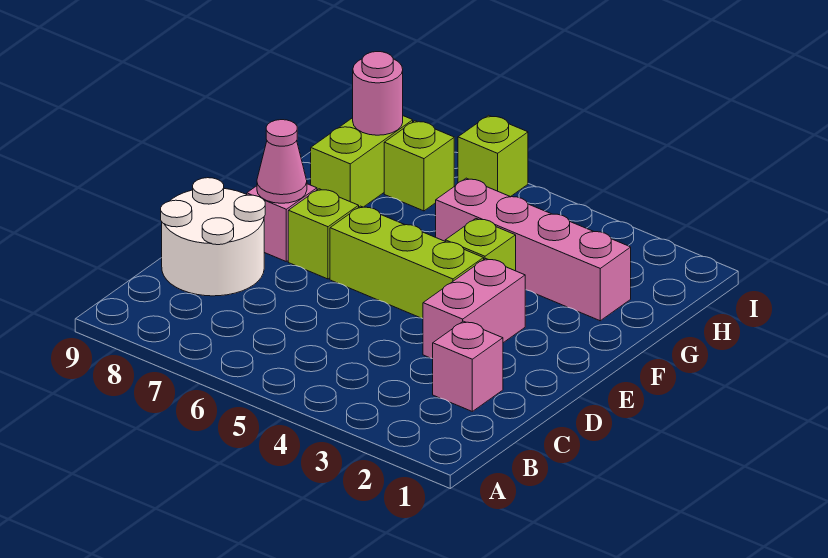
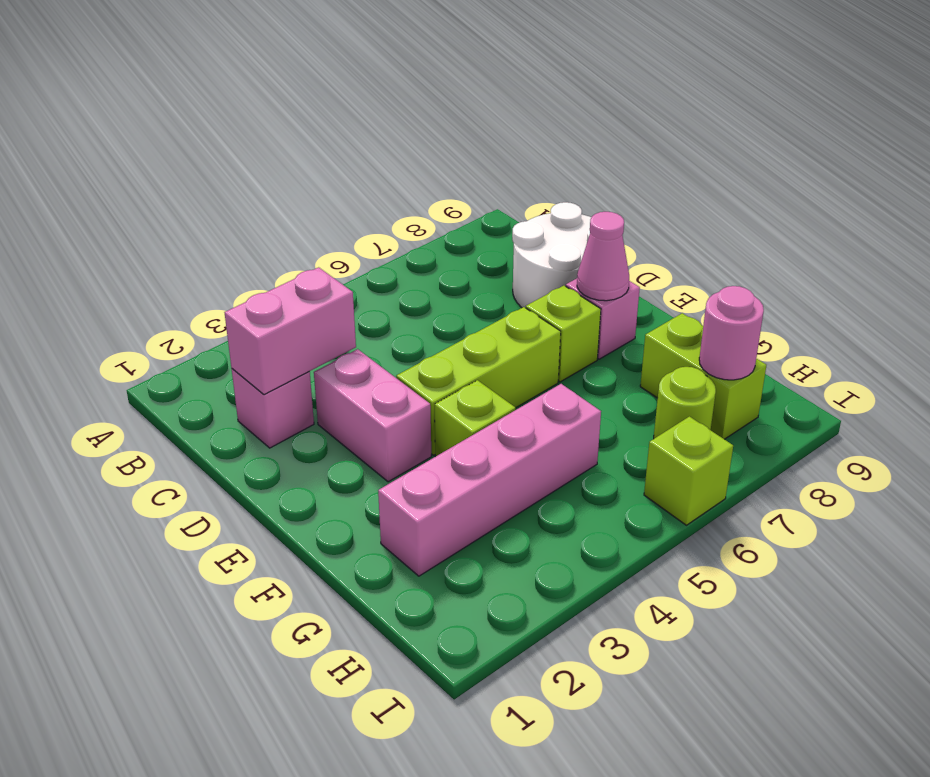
none -> pink brick C2:C3 level 2
lime brick H7 level 1 -> lime round brick H7 level 1

